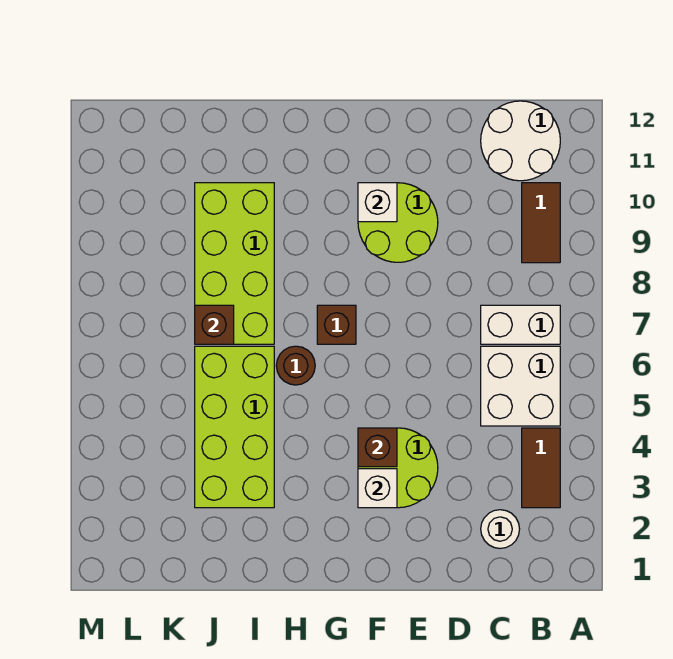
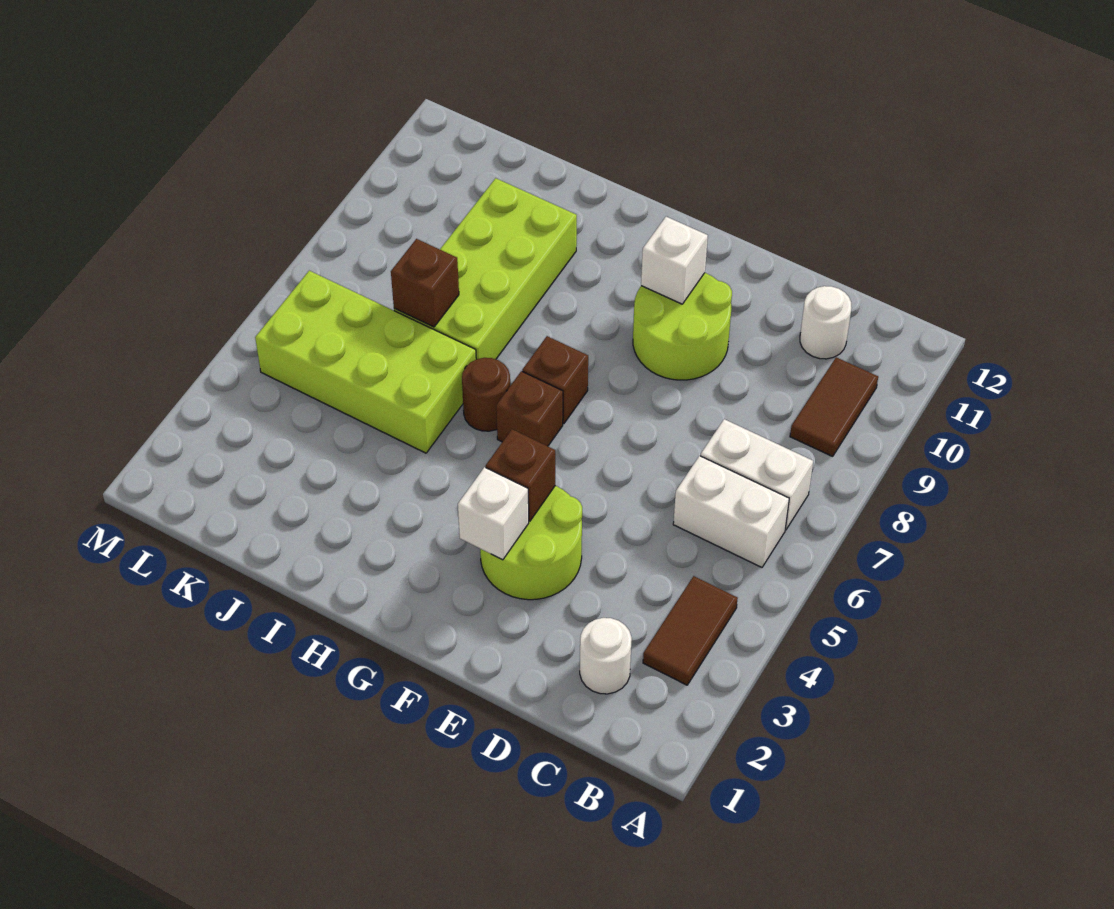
white brick B5:C6 level 1 -> white brick B6:C6 level 1
white round brick B11:C12 level 1 -> white round brick C11 level 1
none -> brown brick G6 level 1
lime brick I3:J6 level 1 -> lime brick I5:L6 level 1

